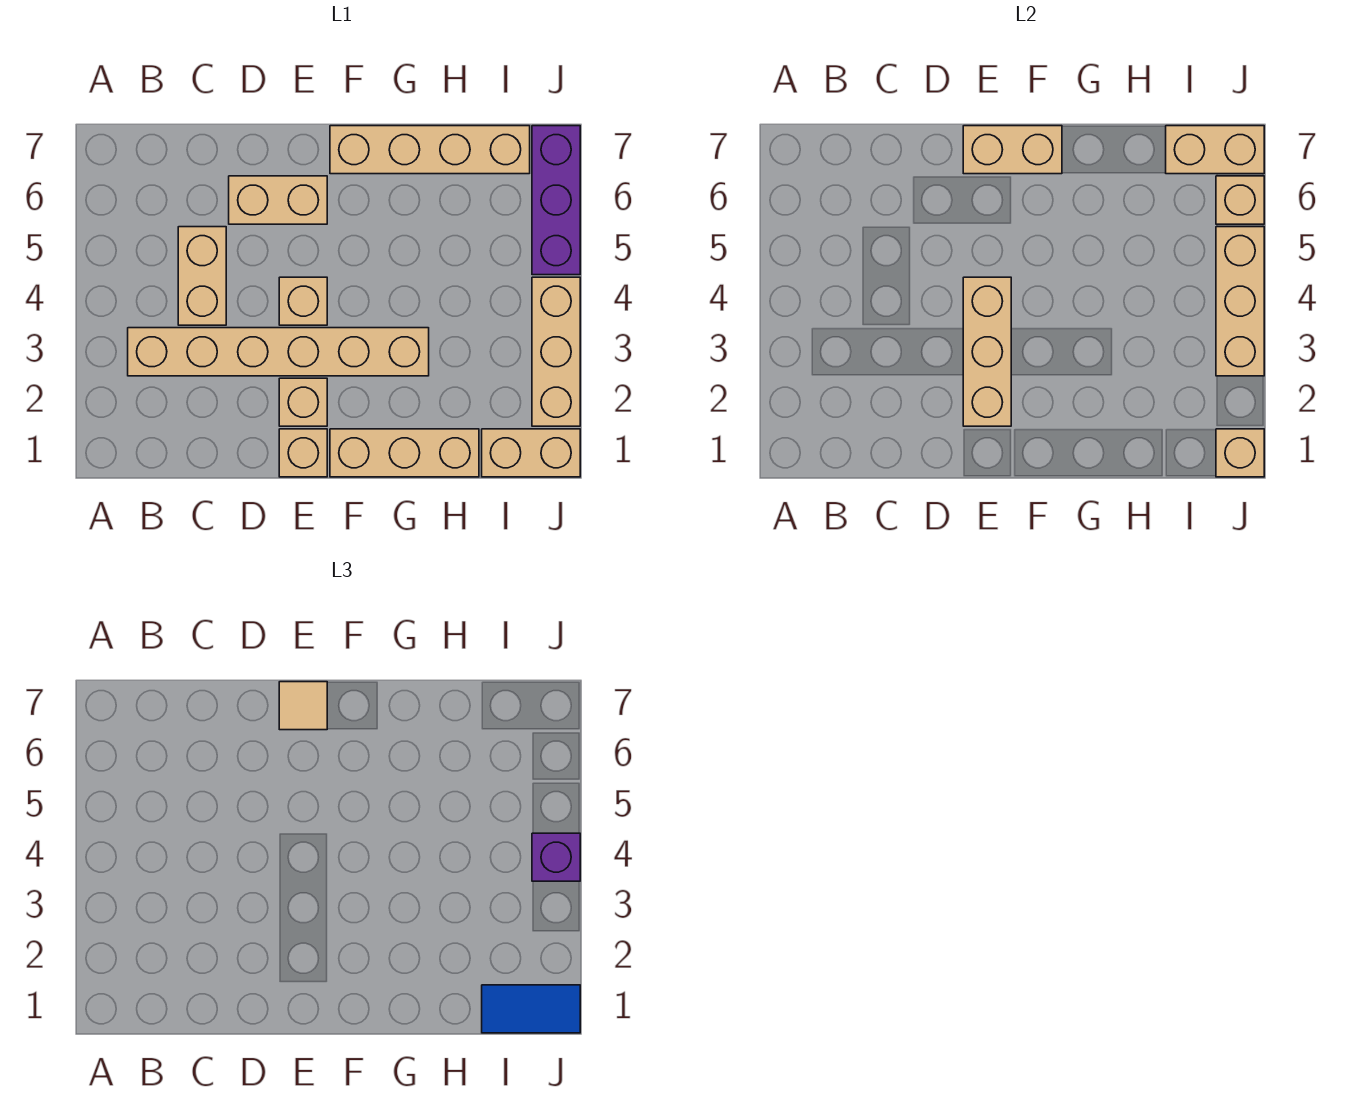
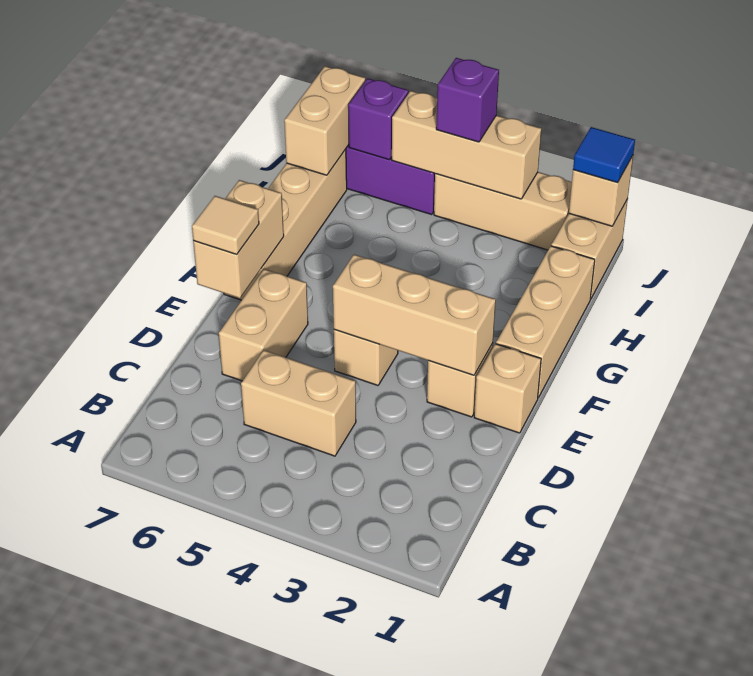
tan brick B3:G3 level 1 -> none
blue tile I1:J1 level 3 -> blue tile J1 level 3
tan brick J6 level 2 -> purple brick J6 level 2

